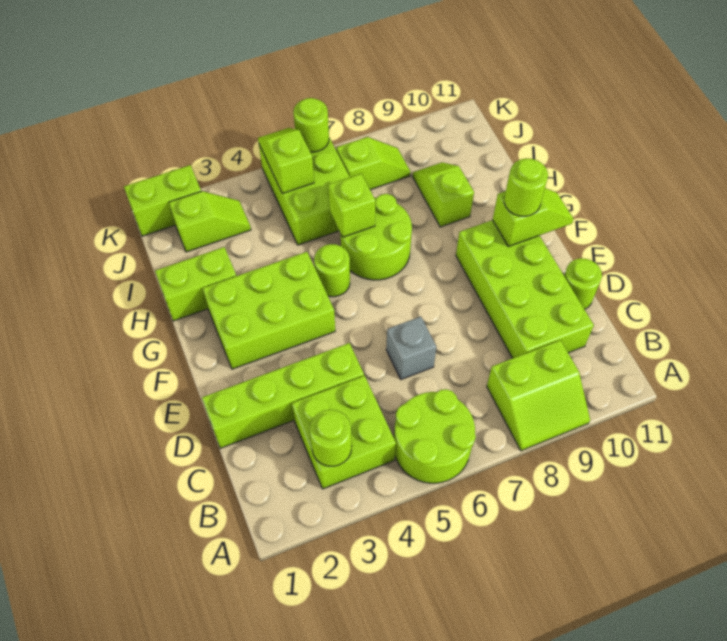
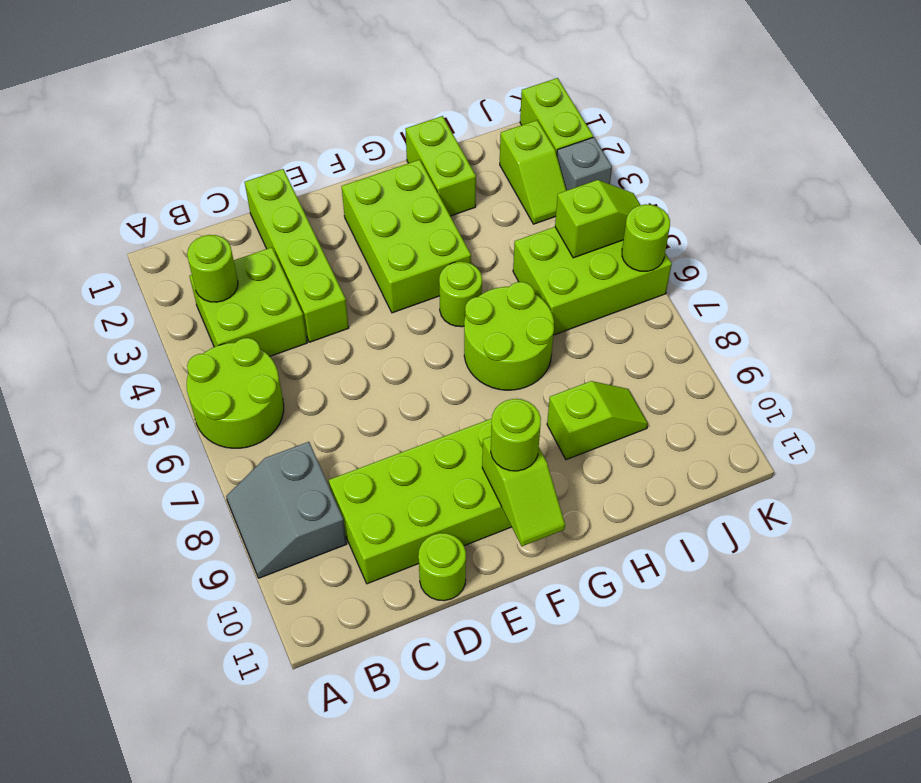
lime slope A8:B9 level 1 top B -> grey slope A8:B9 level 1 top B
grey brick D6 level 1 -> grey brick K3 level 1
lime brick H6 level 2 -> none
lime slope J7:J8 level 1 top 7 -> none

